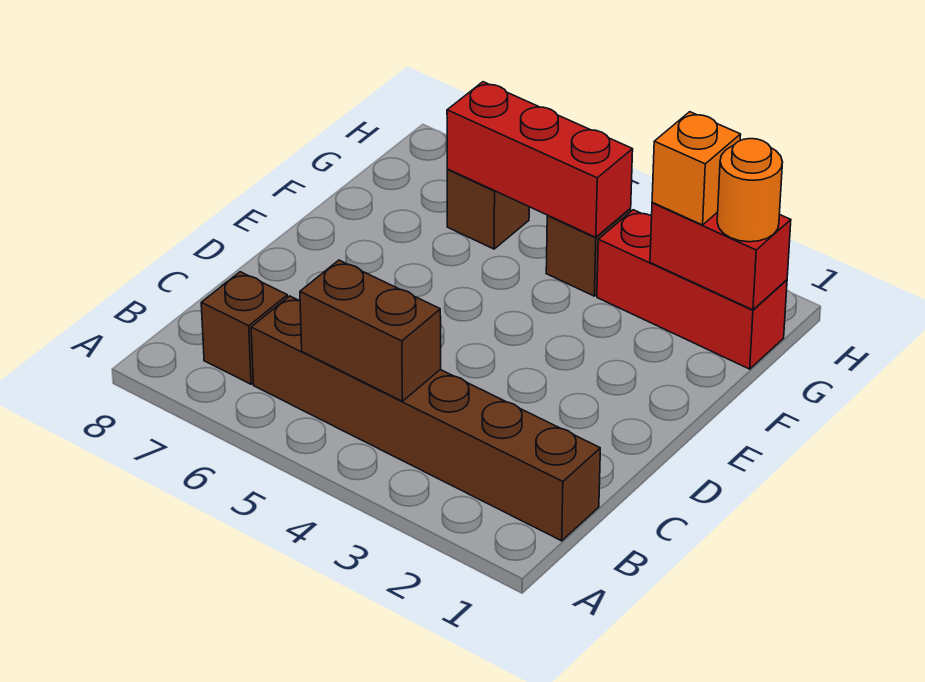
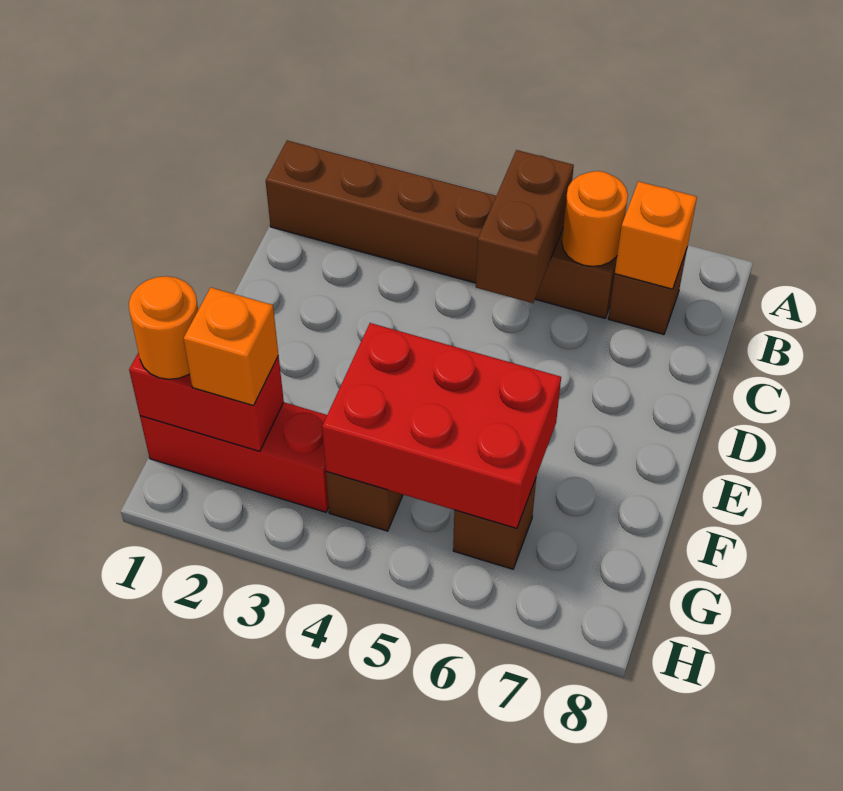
brown brick B4:B5 level 2 -> brown brick B5:C5 level 2
none -> orange round brick B6 level 2
none -> orange brick B7 level 2
red brick G4:G6 level 2 -> red brick F4:G6 level 2

